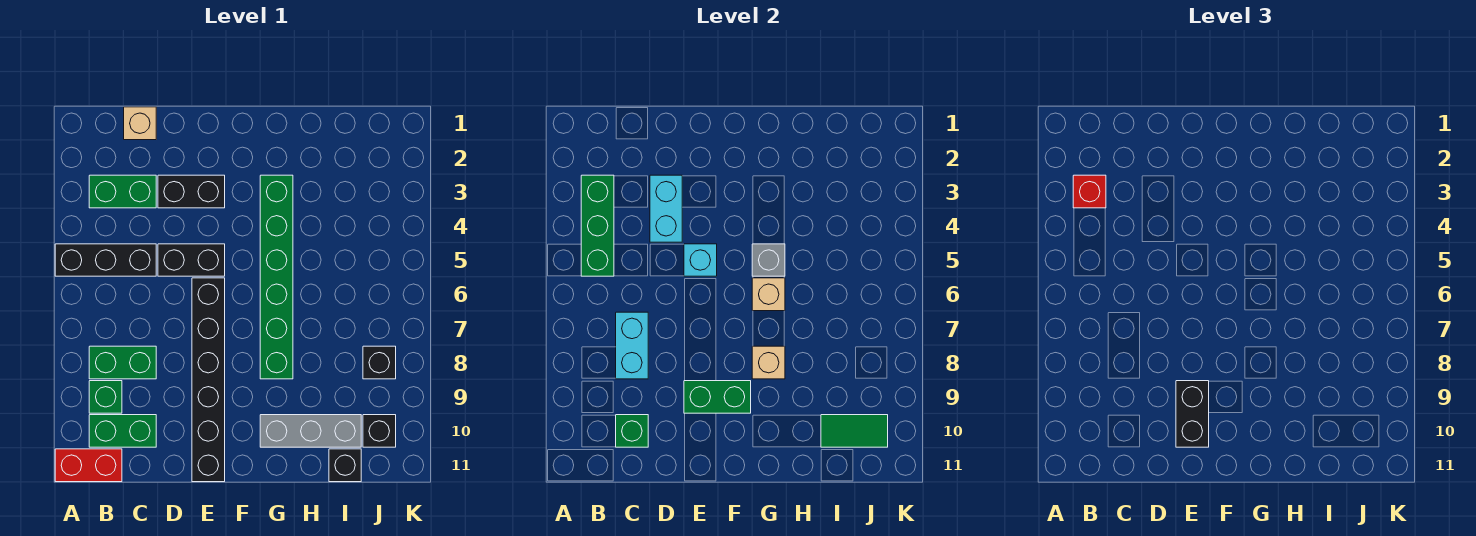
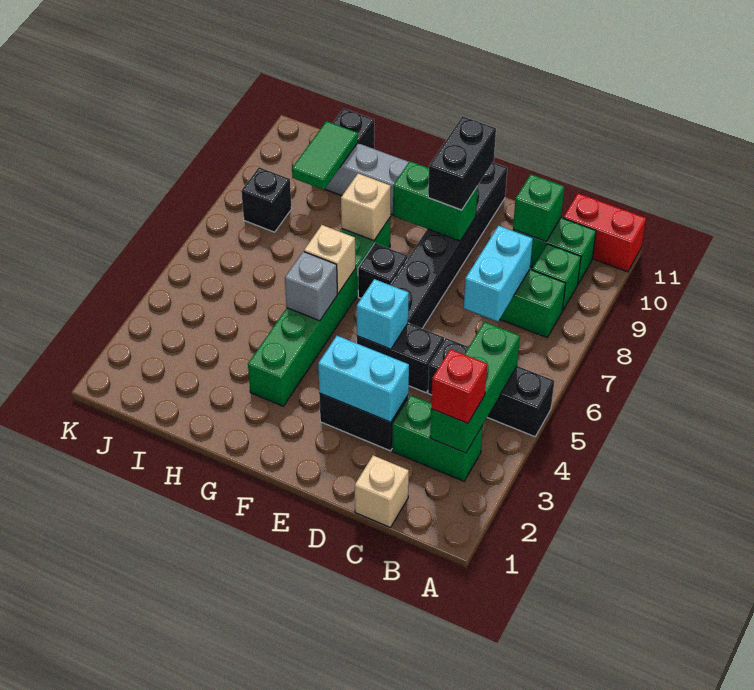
cyan brick D3:D4 level 2 -> cyan brick D3:E3 level 2
green tile I10:J10 level 2 -> green tile I9:I10 level 2
black brick J10 level 1 -> black brick F7 level 1

